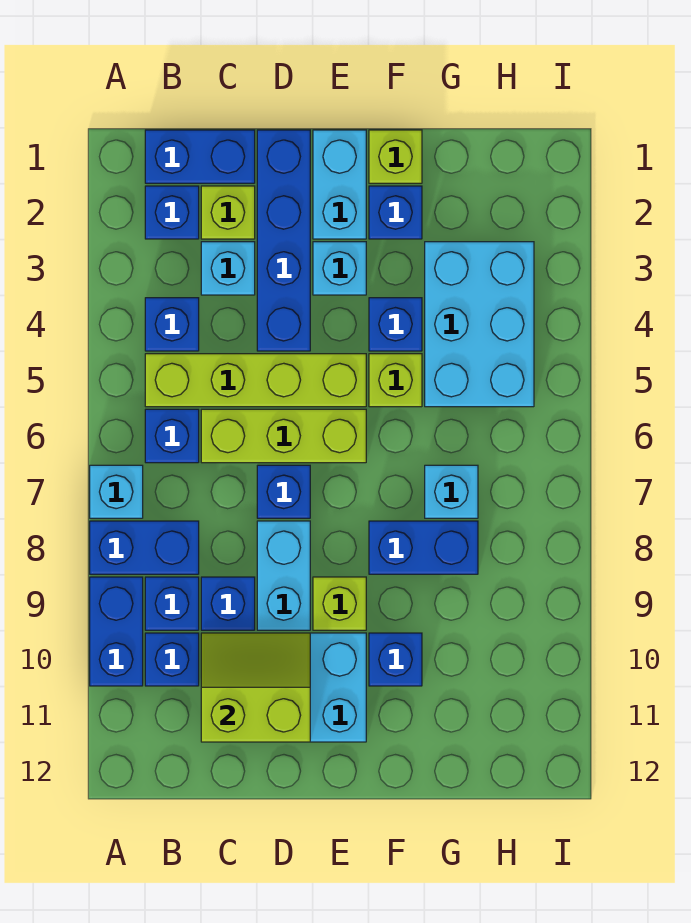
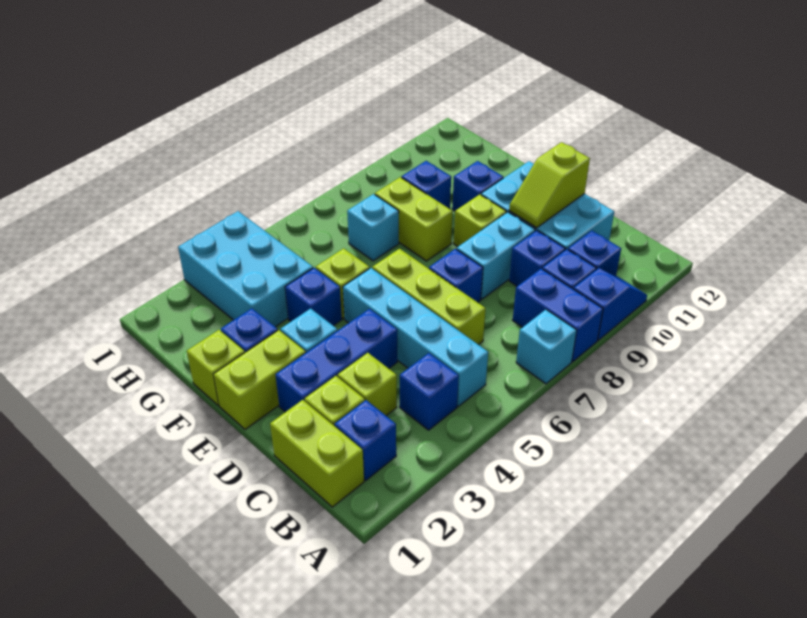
blue brick A9:A10 level 1 -> blue slope A9:A10 level 1 top 9
blue brick B1:C1 level 1 -> lime brick B1:C1 level 1
lime brick B5:E5 level 1 -> cyan brick B5:E5 level 1
blue brick B6 level 1 -> blue brick G9 level 1
cyan brick C3 level 1 -> lime brick C3 level 1
lime slope C10:D11 level 2 top 11 -> lime slope D10:D11 level 2 top 11
blue brick D1:D4 level 1 -> blue brick D2:D4 level 1
cyan brick E1:E2 level 1 -> lime brick E1:E2 level 1
blue brick F8:G8 level 1 -> lime brick F8:G8 level 1
cyan brick G3:H5 level 1 -> cyan brick G3:I4 level 1

